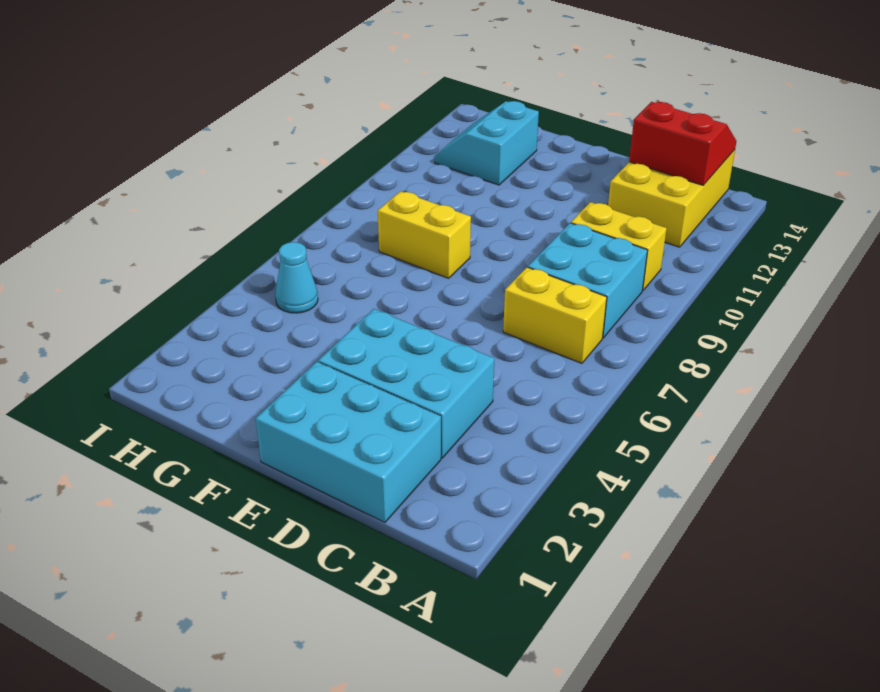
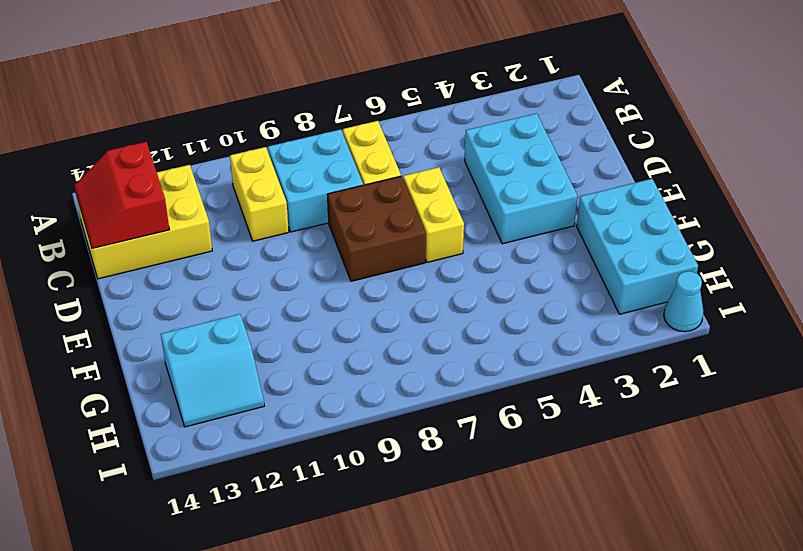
cyan brick C1:E2 level 1 -> cyan brick F1:H2 level 1
none -> brown brick D7:E8 level 1
yellow brick F8:G8 level 1 -> yellow brick D6:E6 level 1
cyan cone H5 level 1 -> cyan cone I1 level 1

